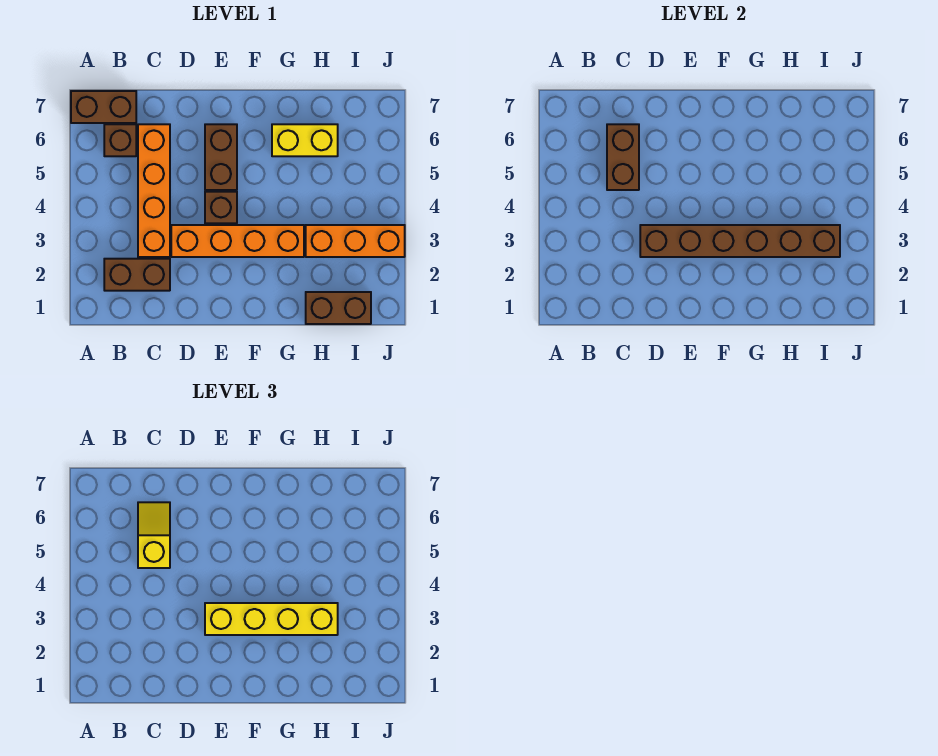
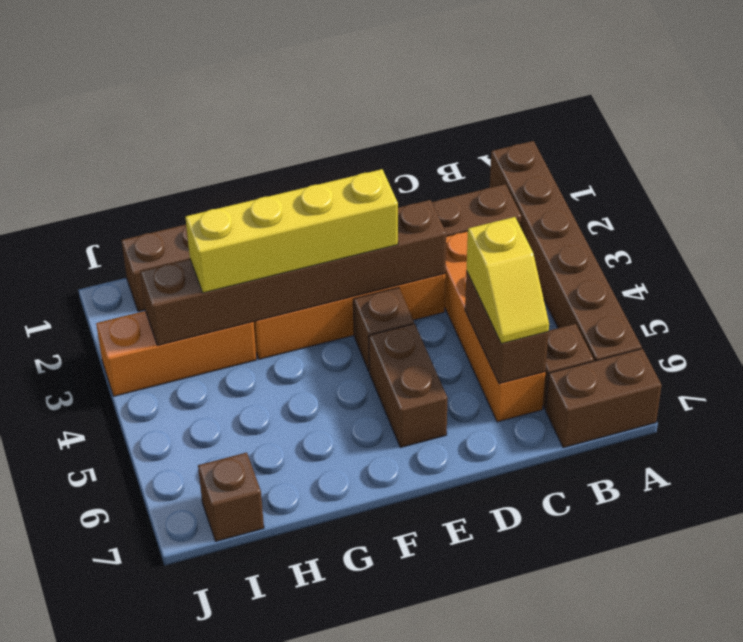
none -> brown brick A1:A6 level 1
yellow brick G6:H6 level 1 -> none
none -> brown brick I7 level 1

